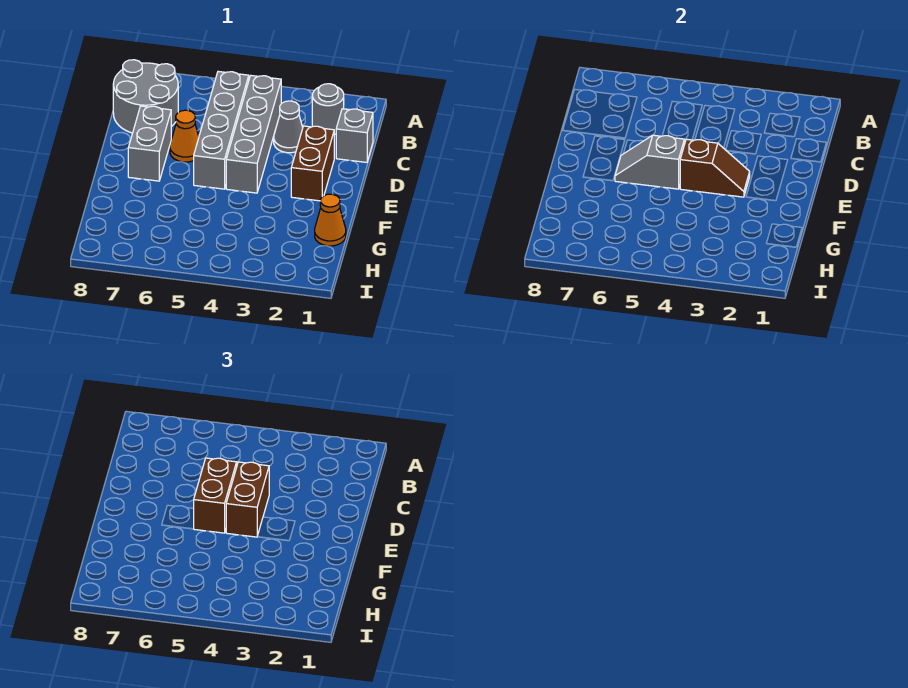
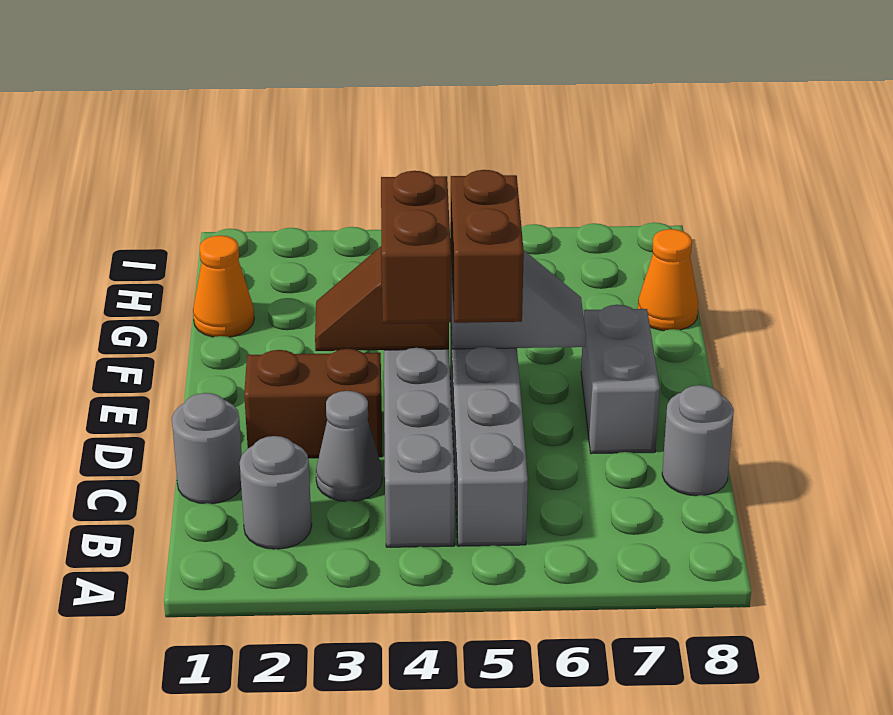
grey round brick B7:C8 level 1 -> grey round brick C8 level 1
grey brick C1 level 1 -> grey round brick C1 level 1
brown brick D2:E2 level 1 -> brown brick D2:D3 level 1
orange cone D6 level 1 -> orange cone G8 level 1

